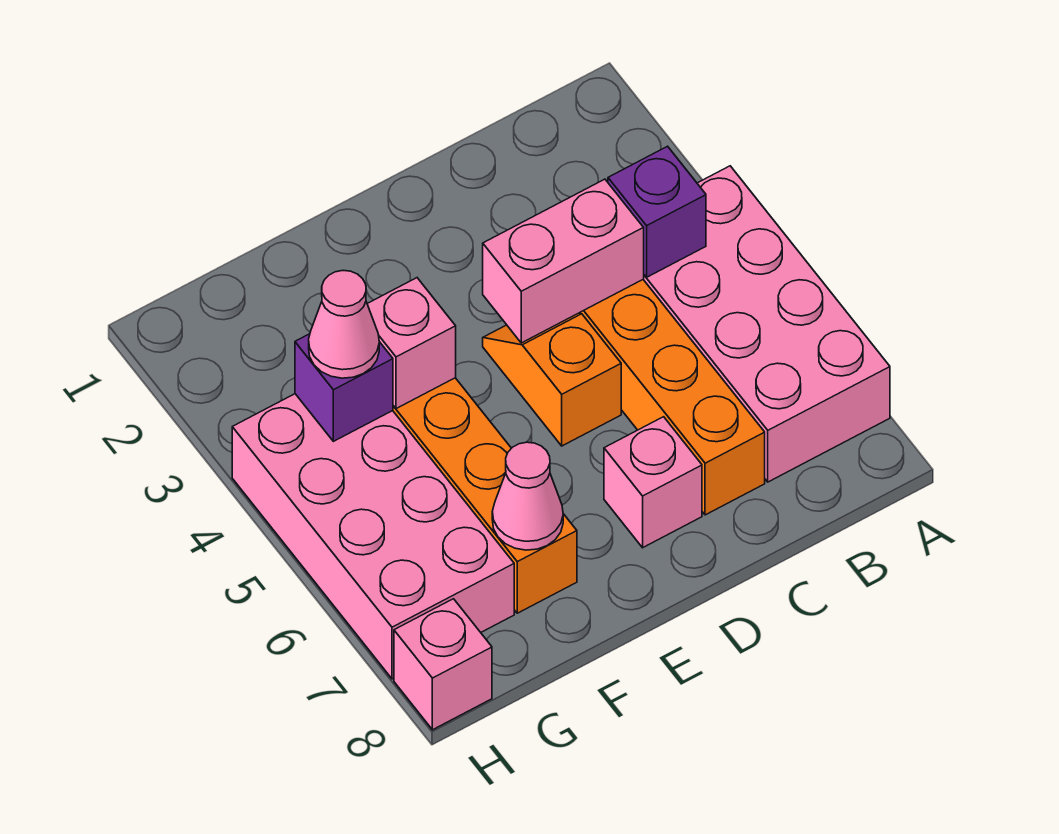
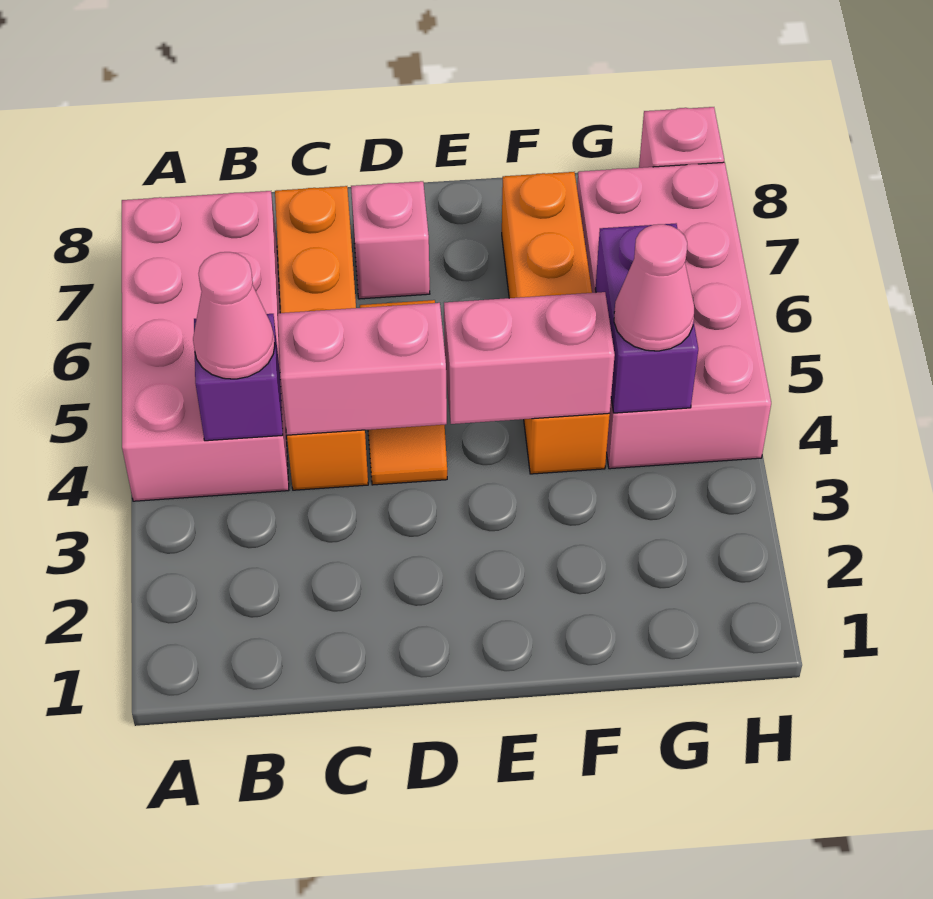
pink brick F4 level 2 -> pink brick E4:F4 level 2
pink cone F7 level 2 -> pink cone B4 level 3
purple brick G4 level 2 -> purple brick G4:G5 level 2

